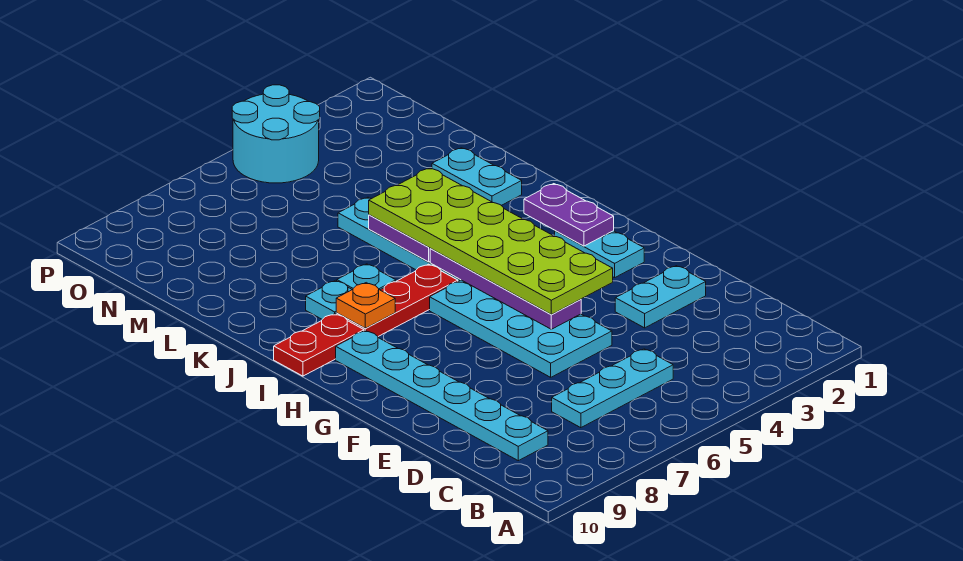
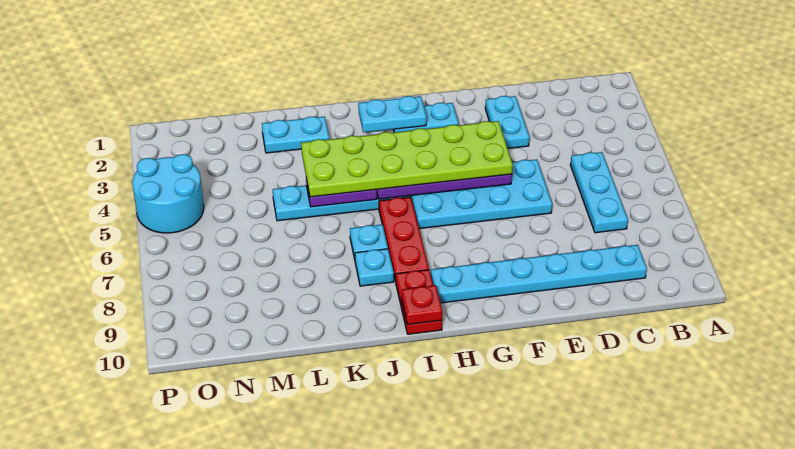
purple plate H2:I2 level 2 -> cyan plate H2:I2 level 2
orange plate I8 level 2 -> none
none -> red plate I10 level 2

